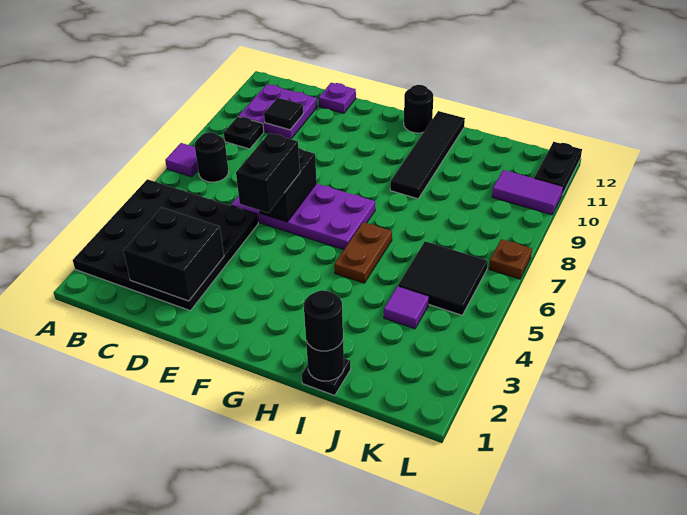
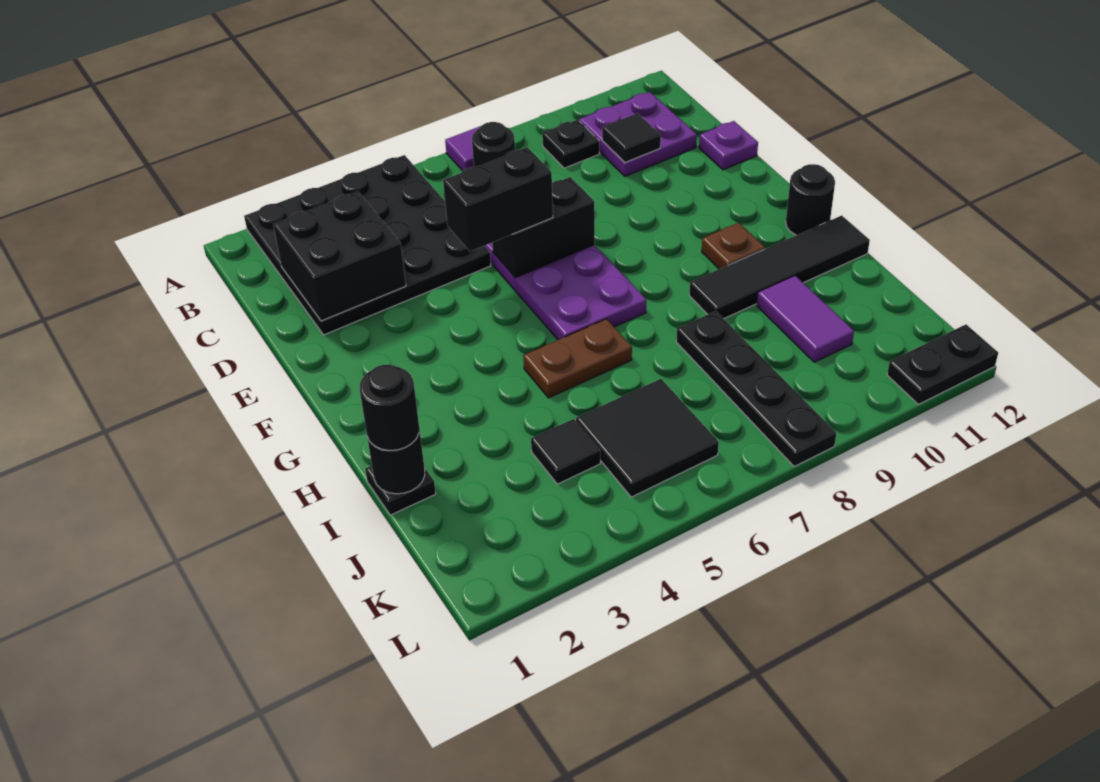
none -> black plate I8:L8 level 1
purple tile J4 level 1 -> black tile J4 level 1
purple tile K10:L10 level 1 -> purple tile I10:J10 level 1
brown plate L7 level 1 -> brown plate G10 level 1

